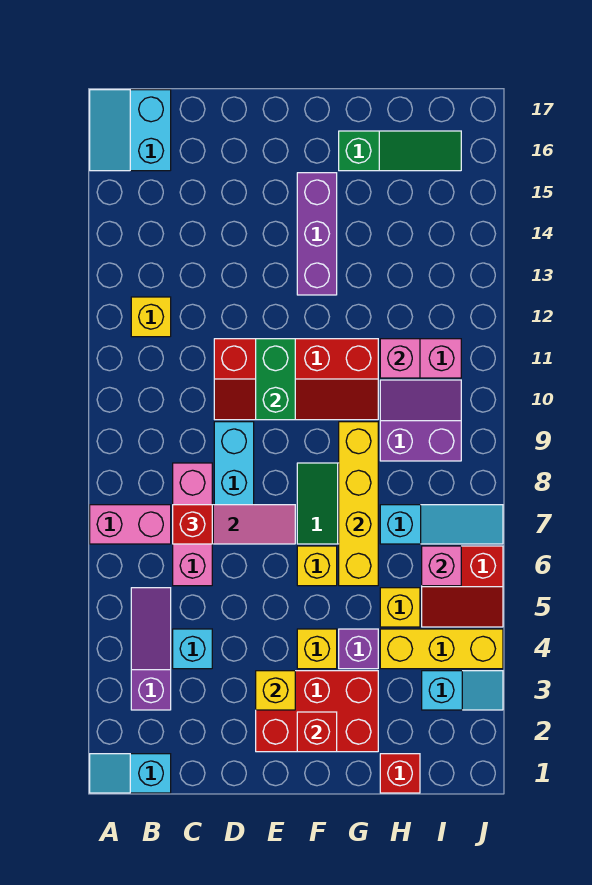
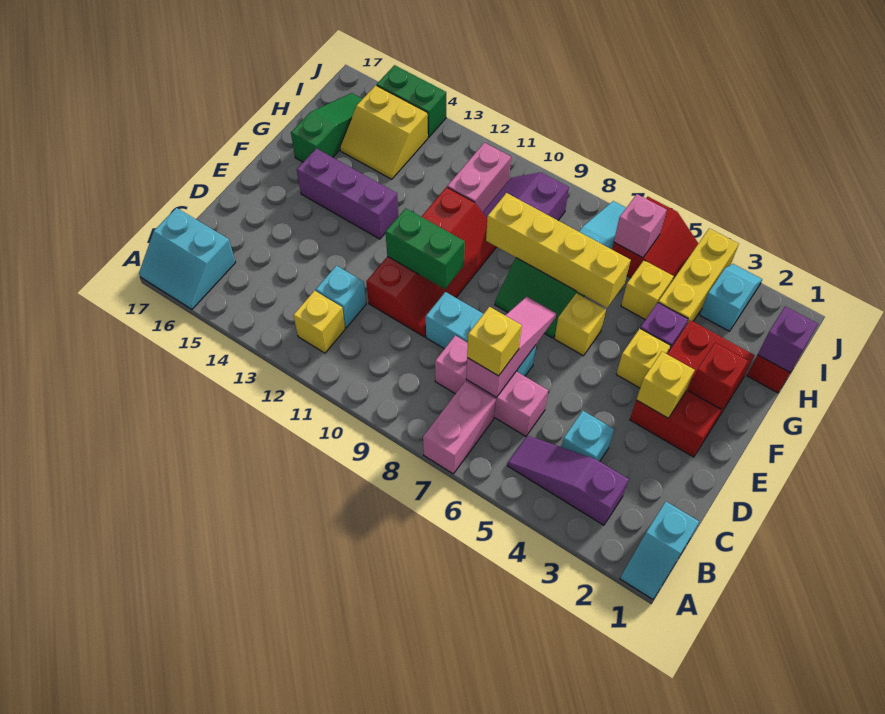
red brick C7 level 3 -> yellow brick C7 level 3
none -> cyan brick C12 level 1
none -> purple brick H1 level 2
pink brick H11 level 2 -> none
none -> yellow slope H14:I15 level 1 top I
none -> green brick J14:J15 level 1

